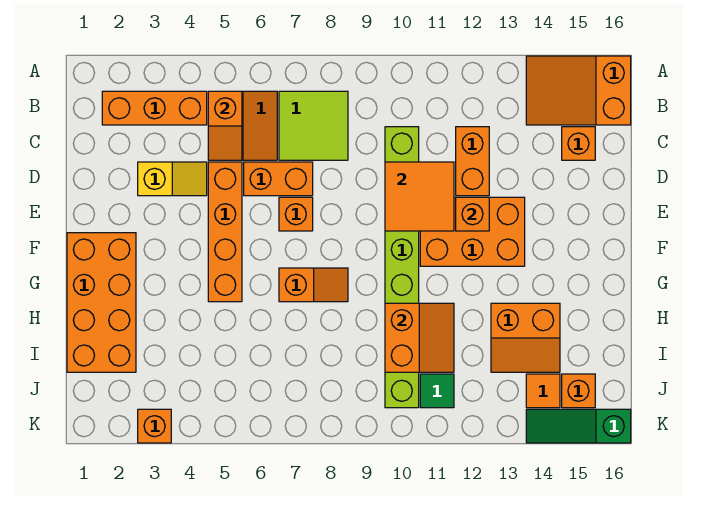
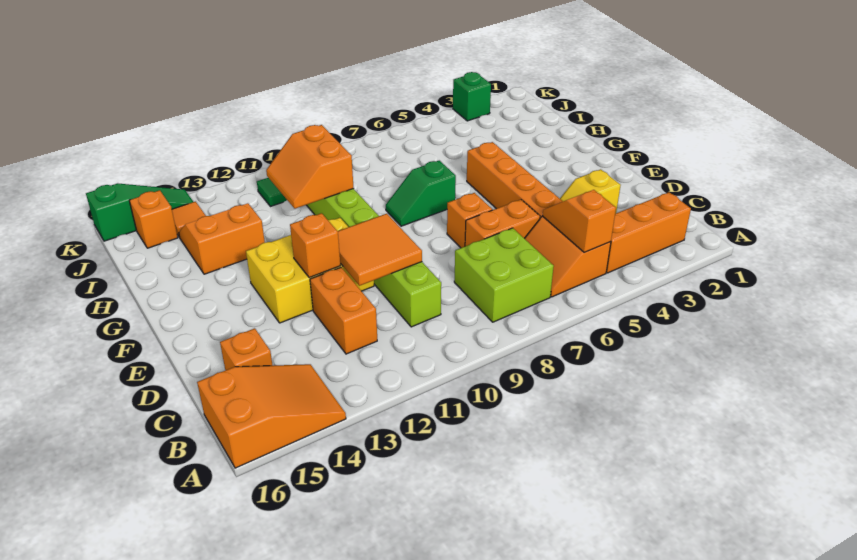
lime tile B7:C8 level 1 -> lime brick B7:C8 level 1
orange brick E11:F13 level 1 -> yellow brick E11:F13 level 1
orange brick F1:I2 level 1 -> none
orange slope G7:G8 level 1 top 7 -> green slope G7:G8 level 1 top 7
orange brick K3 level 1 -> green brick K3 level 1

